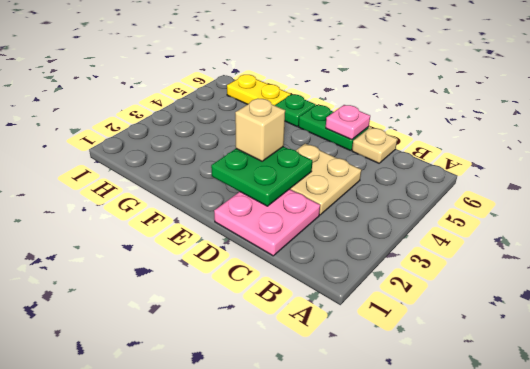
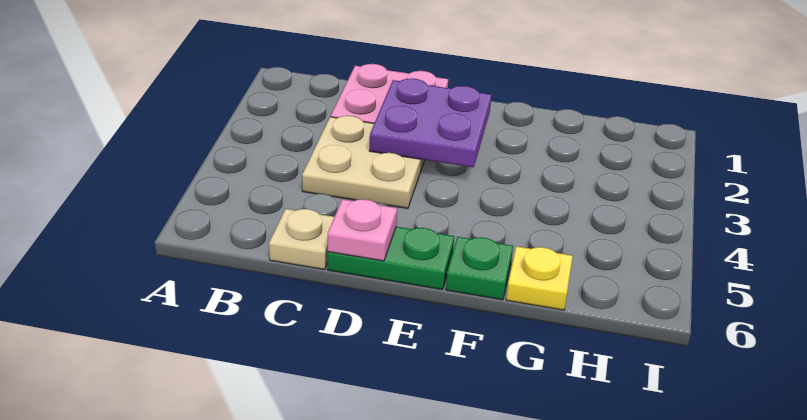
green plate D2:E3 level 2 -> purple plate D2:E3 level 2
tan brick E3 level 3 -> none
yellow plate G6:H6 level 1 -> yellow plate G6 level 1

